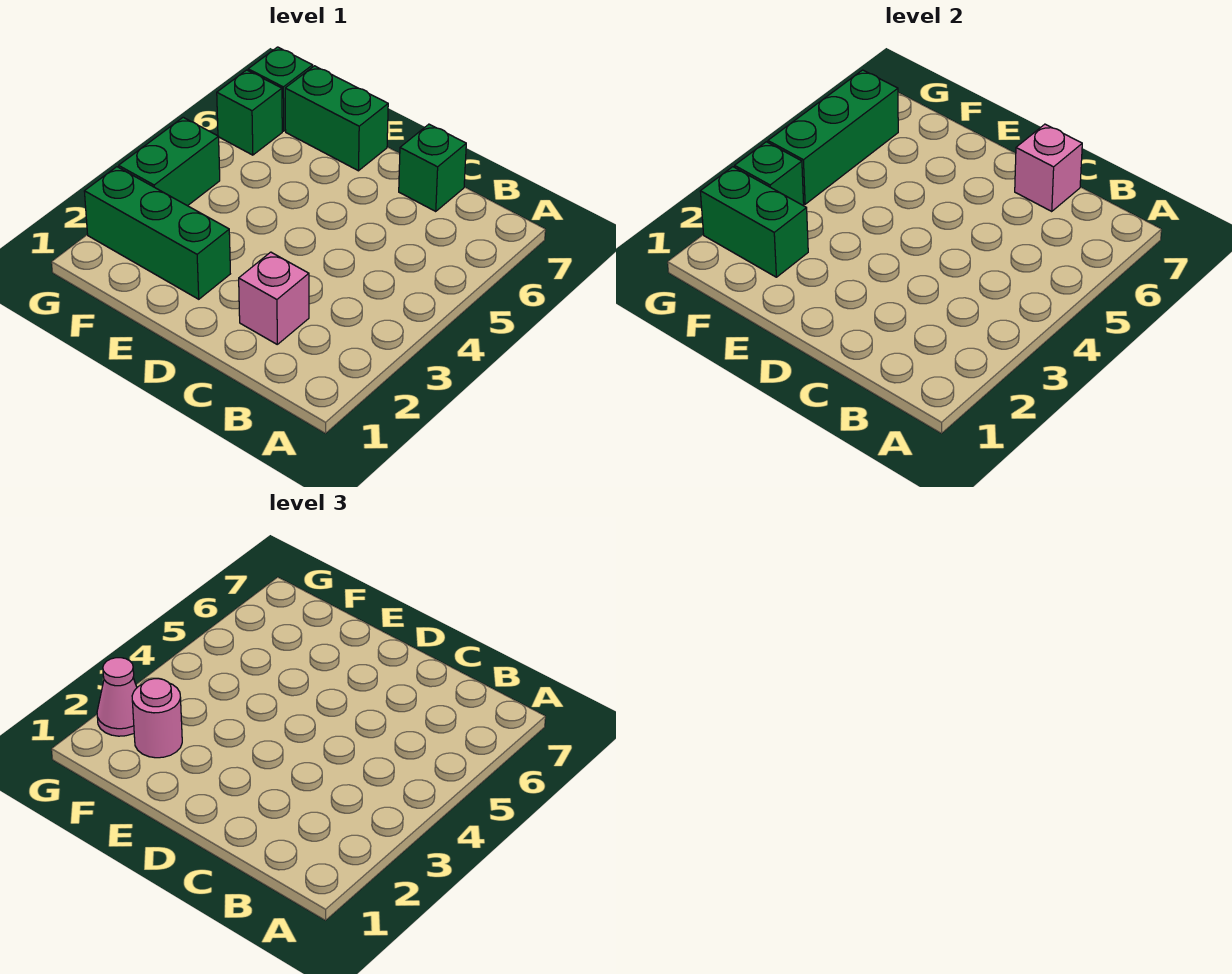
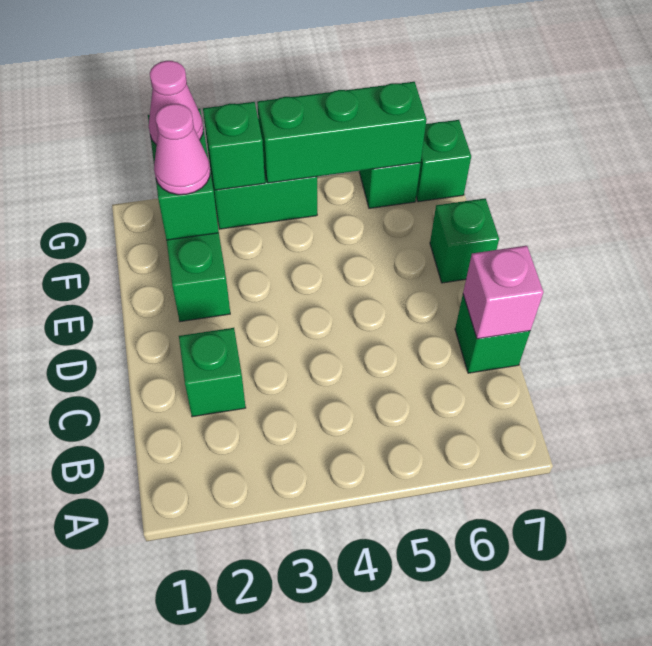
pink brick C2 level 1 -> green brick C2 level 1
green brick E7:F7 level 1 -> green brick E7 level 1
pink round brick F2 level 3 -> pink cone F2 level 3

